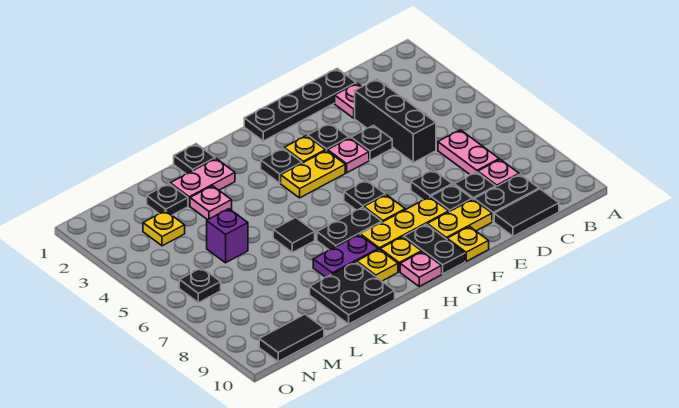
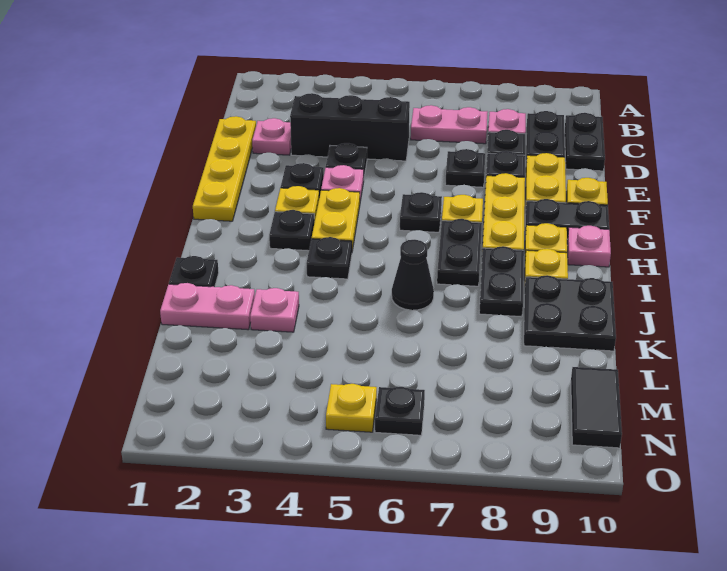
black tile C10:D10 level 1 -> black plate C10:D10 level 1
black plate D1:G1 level 1 -> yellow plate D1:G1 level 1
purple plate I8:J8 level 1 -> black plate I8:J8 level 1
pink plate J2:K2 level 1 -> pink plate K1:K2 level 1
black tile J6 level 1 -> black cone J6 level 1
black plate L2 level 1 -> black plate I4 level 1
purple brick L5 level 1 -> none
yellow plate M3 level 1 -> yellow plate N5 level 1

